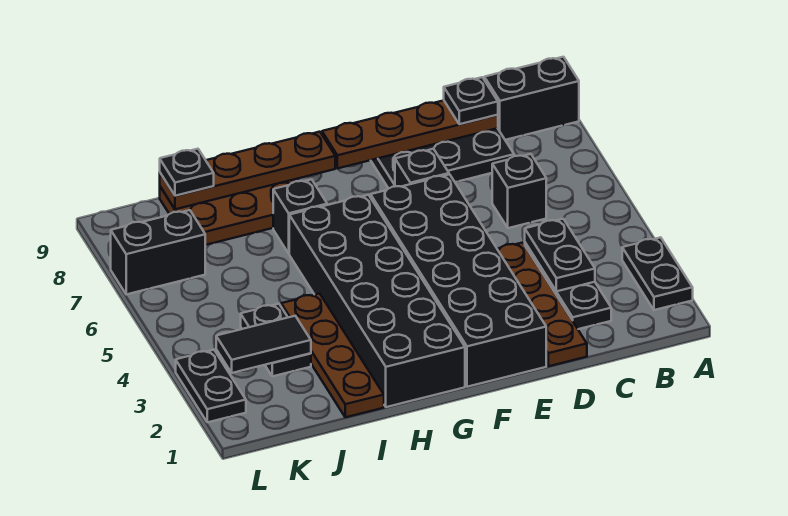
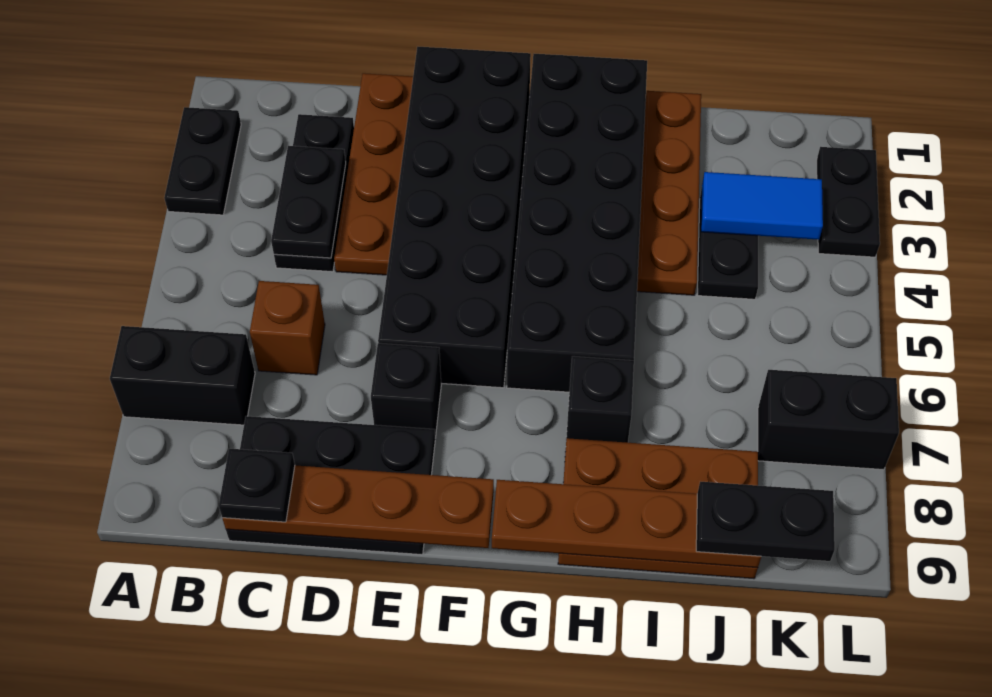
black brick A9:B9 level 1 -> black brick A7:B7 level 1
black brick C6 level 1 -> brown brick C6 level 1
black tile J3:K3 level 2 -> blue tile J3:K3 level 2
black plate J9 level 3 -> black plate J9:K9 level 3

